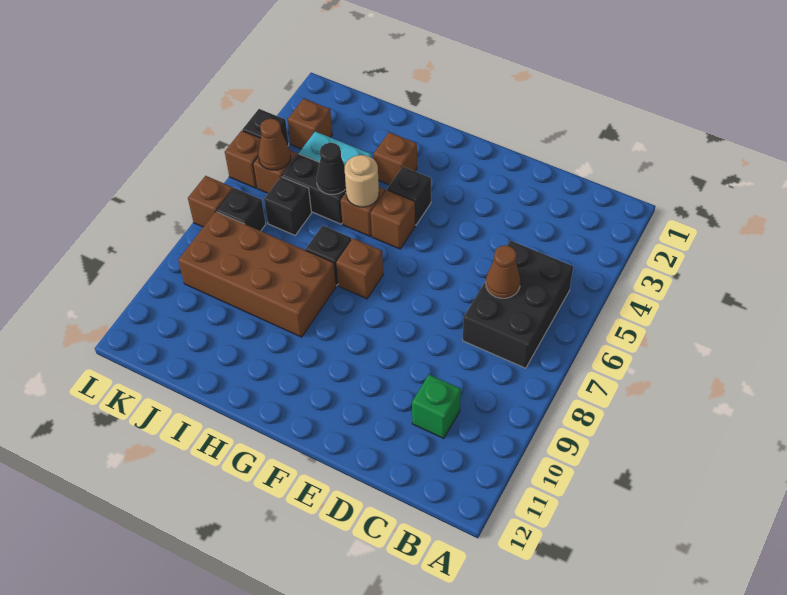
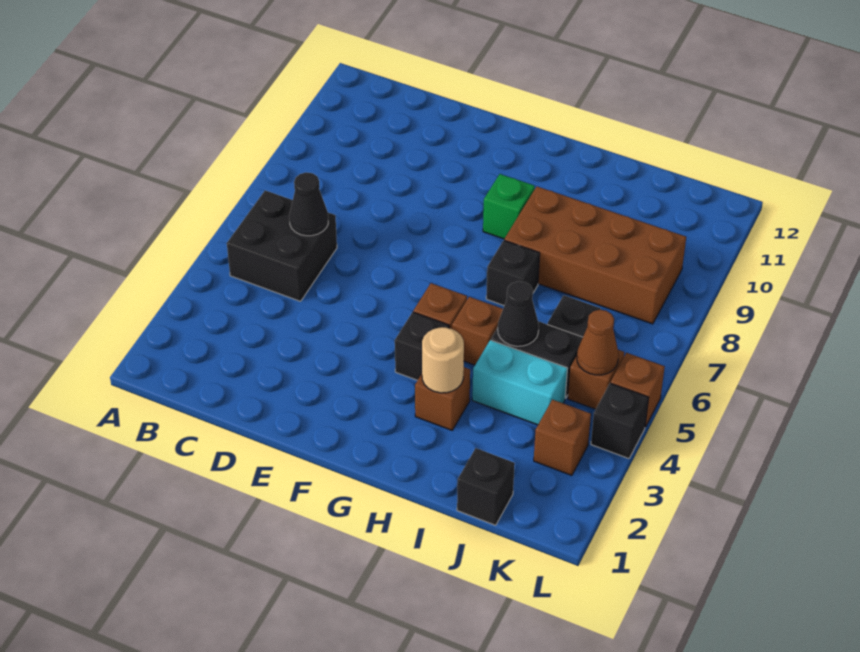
black brick B5:C7 level 1 -> black brick B5:C6 level 1
brown cone C6 level 2 -> black cone C6 level 2
green brick C10 level 1 -> green brick G9 level 1
brown brick G7 level 1 -> none
tan round brick H5 level 2 -> tan round brick H3 level 2
black brick K7 level 1 -> black brick J1 level 1
brown brick L7 level 1 -> none

